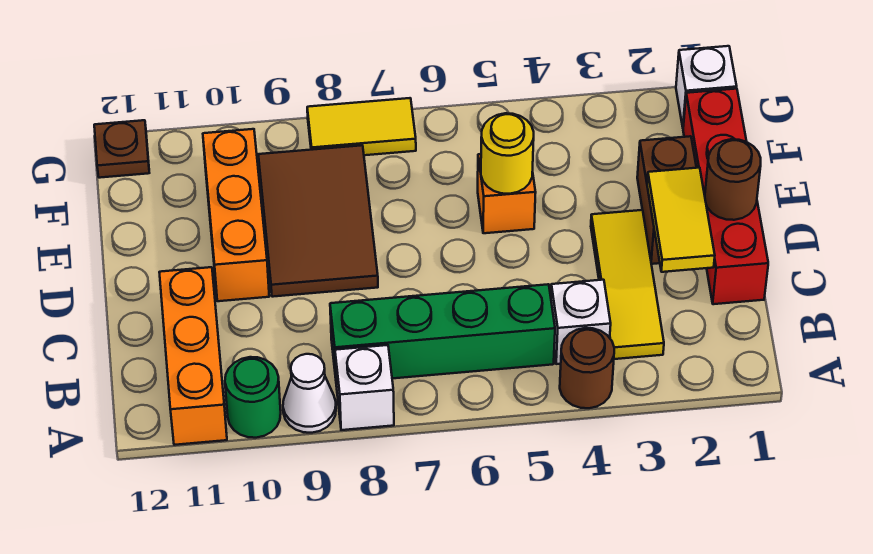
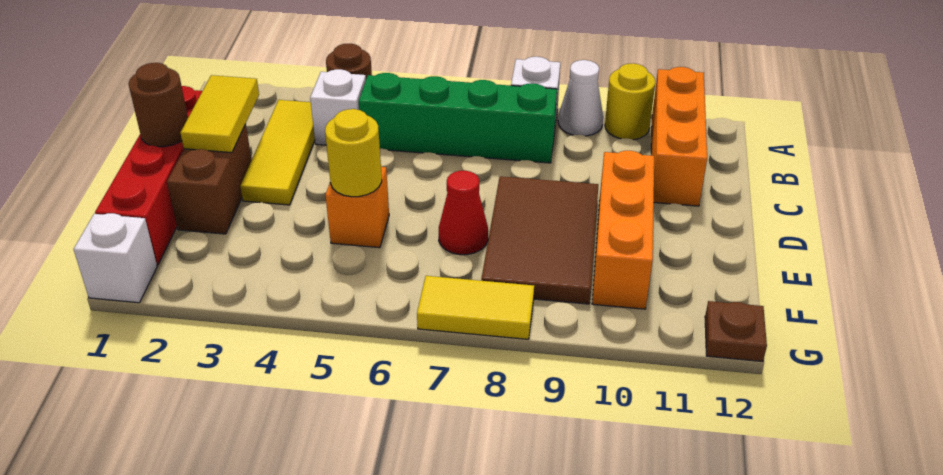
green round brick A10 level 1 -> yellow round brick A10 level 1
none -> red cone E7 level 1

